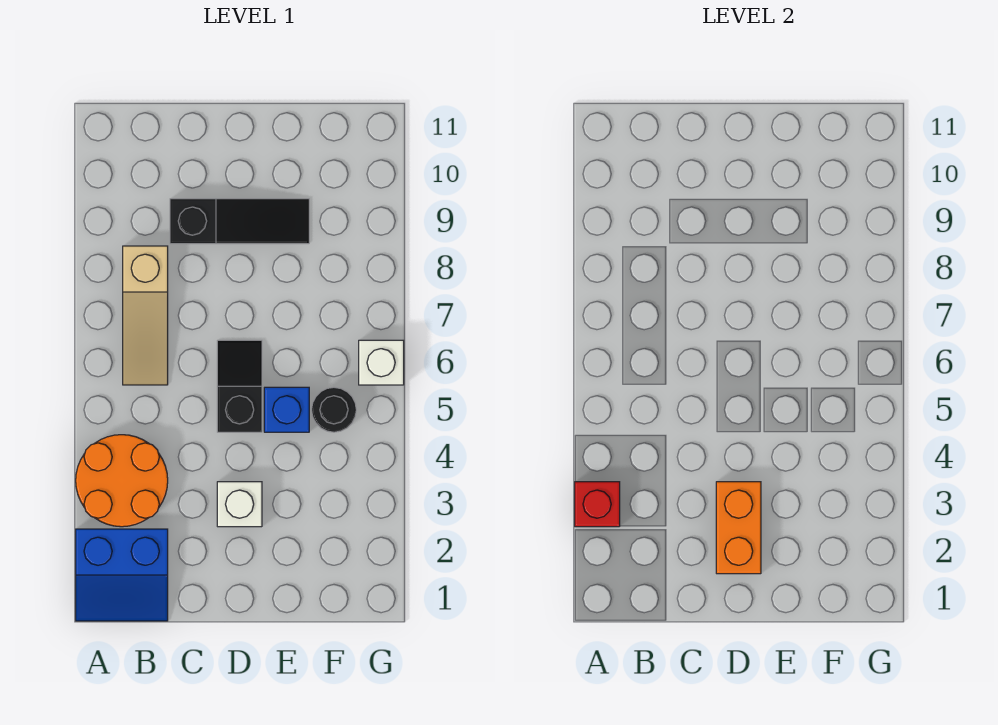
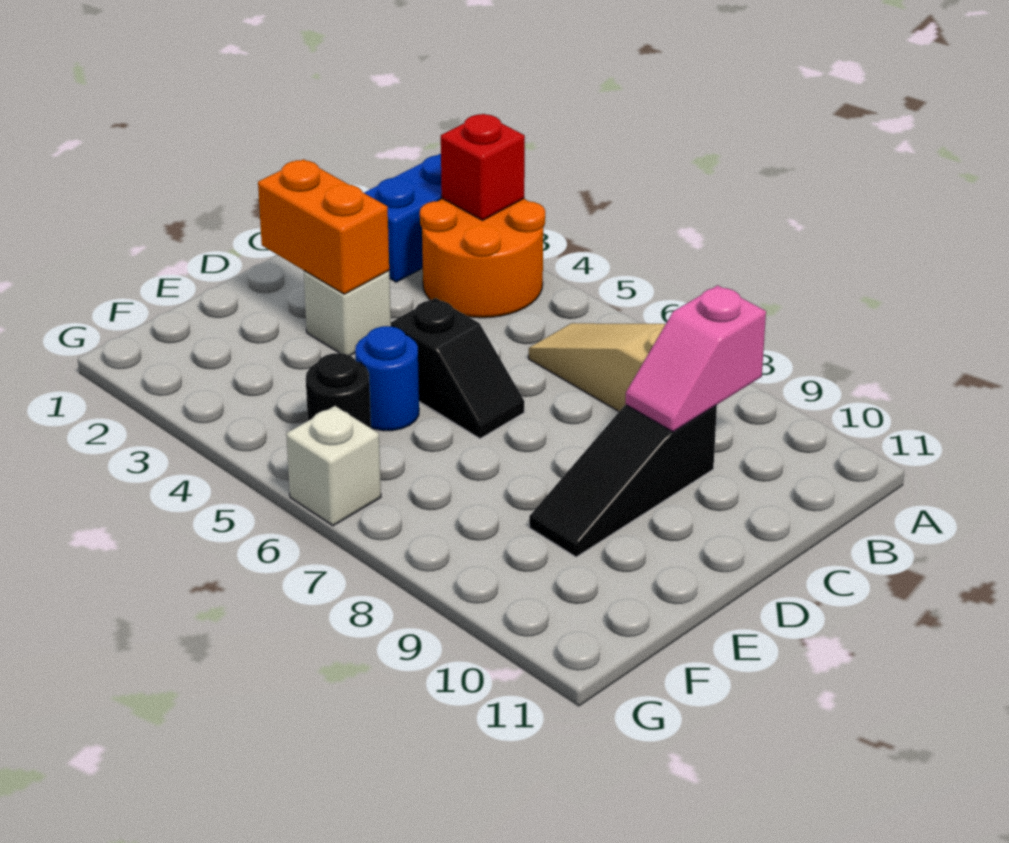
none -> pink slope B9:C9 level 2 top B
blue brick E5 level 1 -> blue round brick E5 level 1

